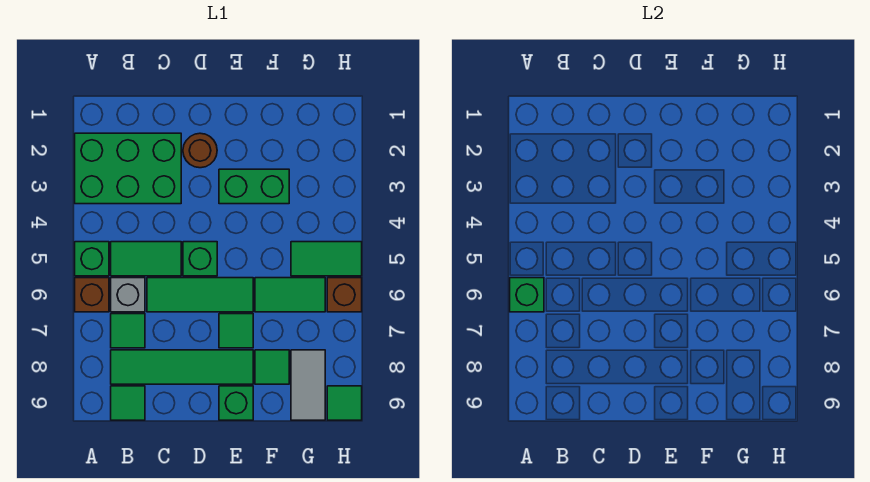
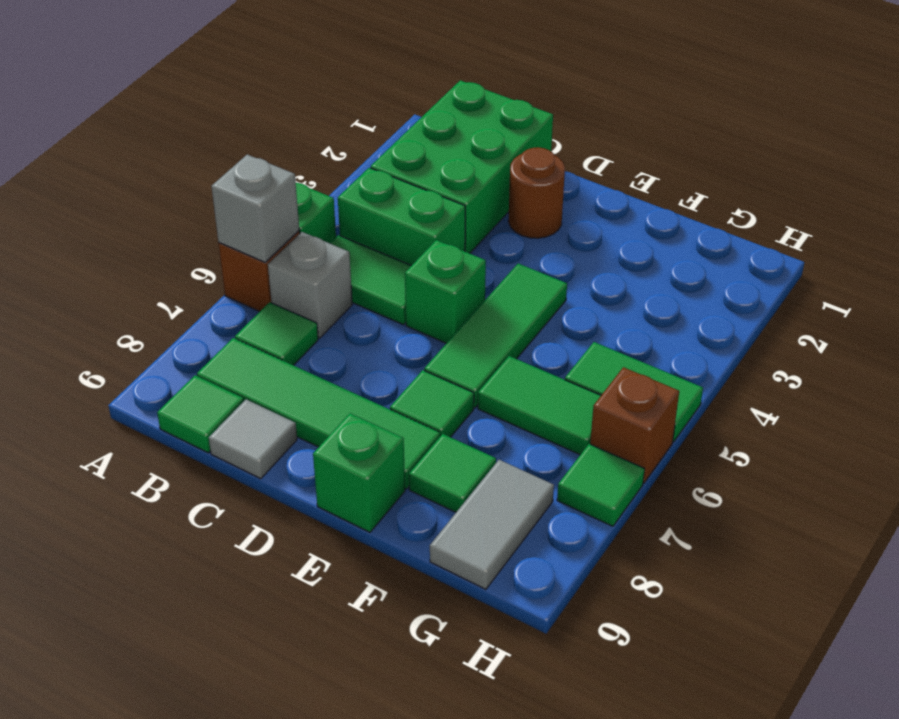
green brick A2:C3 level 1 -> green brick B1:C3 level 1
green brick A6 level 2 -> grey brick A6 level 2
green tile C6:E6 level 1 -> green tile E4:E6 level 1
none -> grey tile C9 level 1
green brick E3:F3 level 1 -> green brick B4:C4 level 1
green tile H9 level 1 -> green tile H7 level 1

